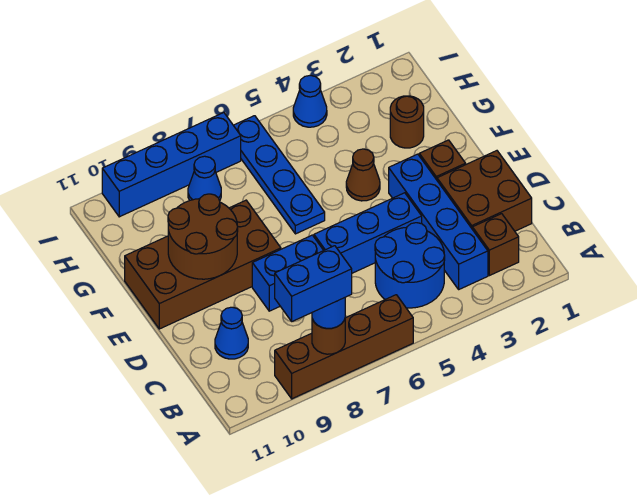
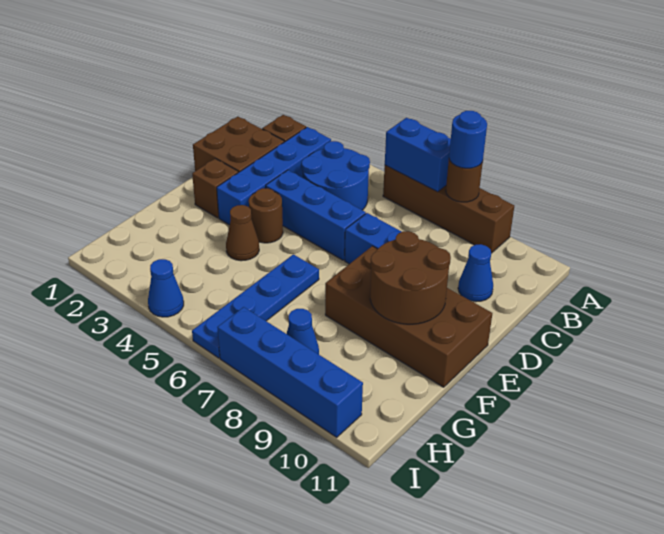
blue brick A8:A9 level 4 -> blue brick A6:A7 level 2
brown round brick G2 level 1 -> brown round brick E4 level 1

